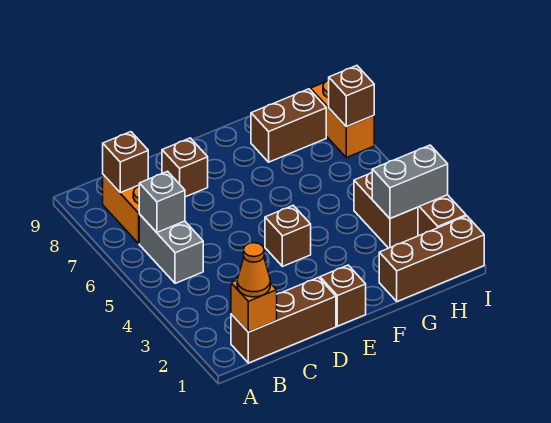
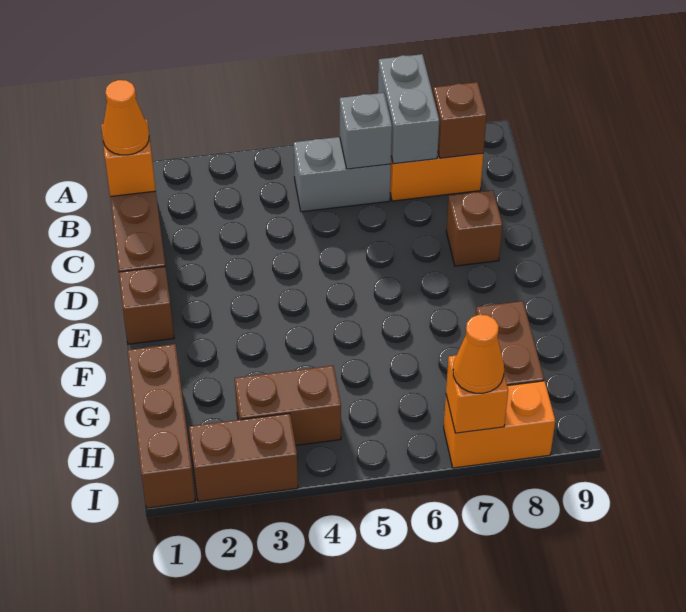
brown brick E4 level 1 -> none
grey brick H3:I3 level 2 -> grey brick A7:B7 level 2
brown brick I7 level 2 -> orange brick I7 level 2
none -> orange cone I7 level 3

